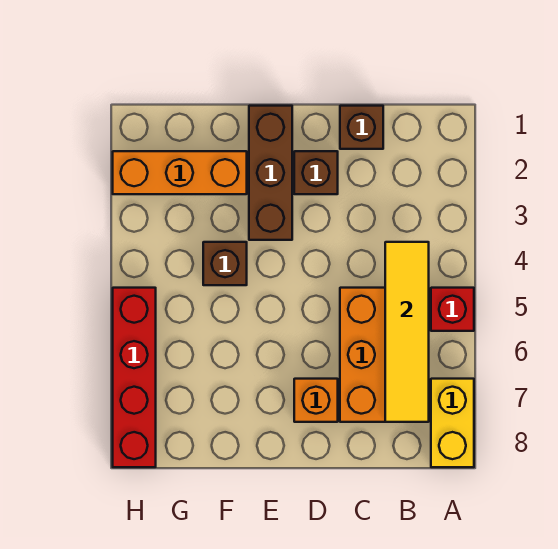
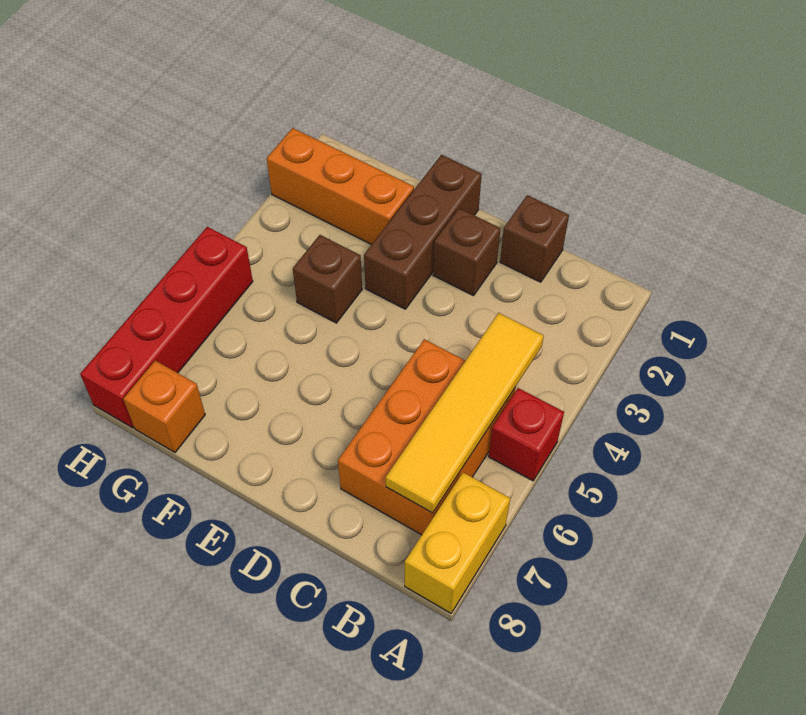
orange brick D7 level 1 -> orange brick G8 level 1

